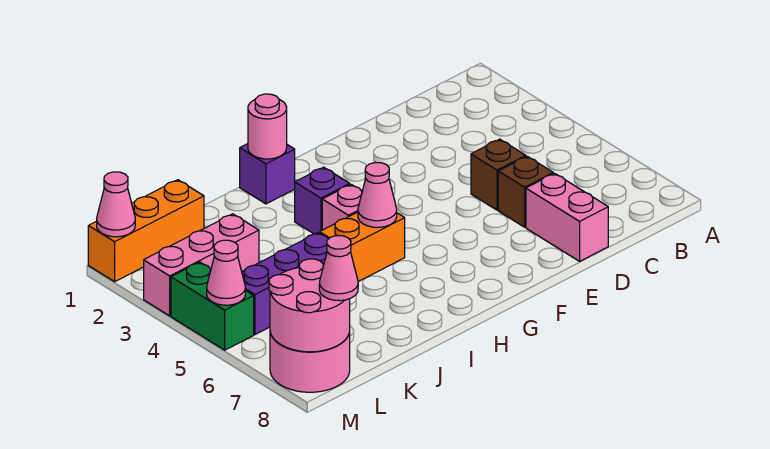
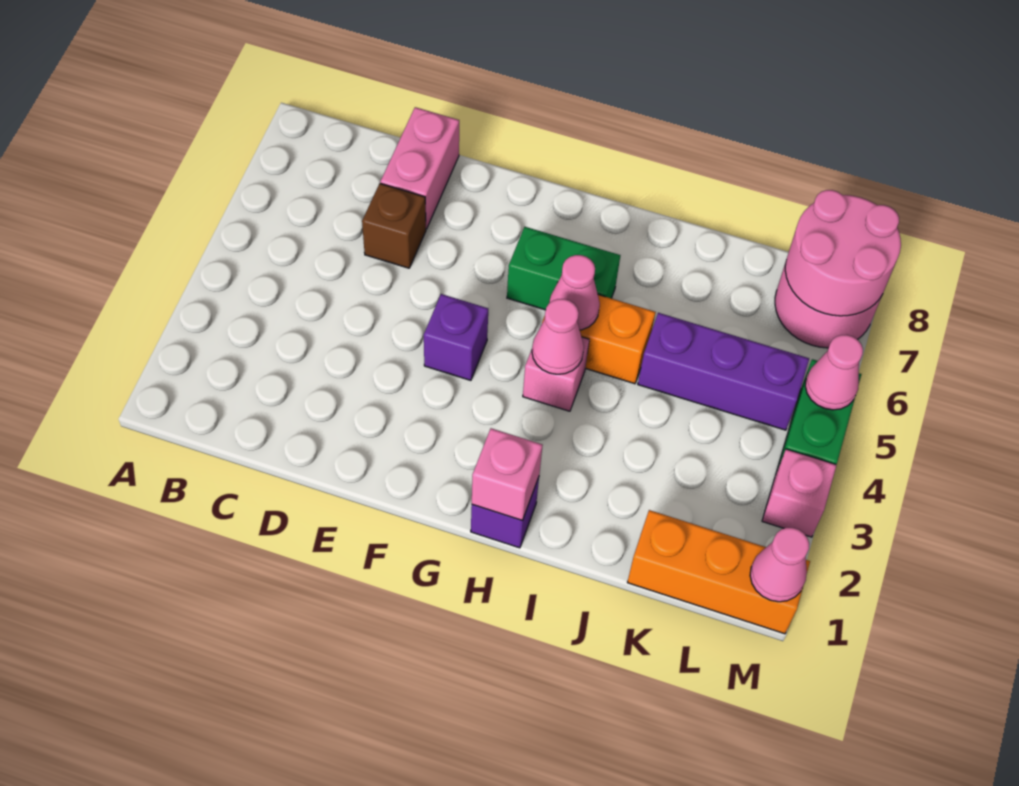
brown brick D5 level 1 -> none
none -> green brick G6:H6 level 1
pink round brick H1 level 2 -> pink brick H1 level 2
purple brick H3 level 1 -> purple brick F4 level 1
pink brick K3:M3 level 1 -> pink brick M3 level 1
pink cone L8 level 3 -> pink cone H4 level 2

